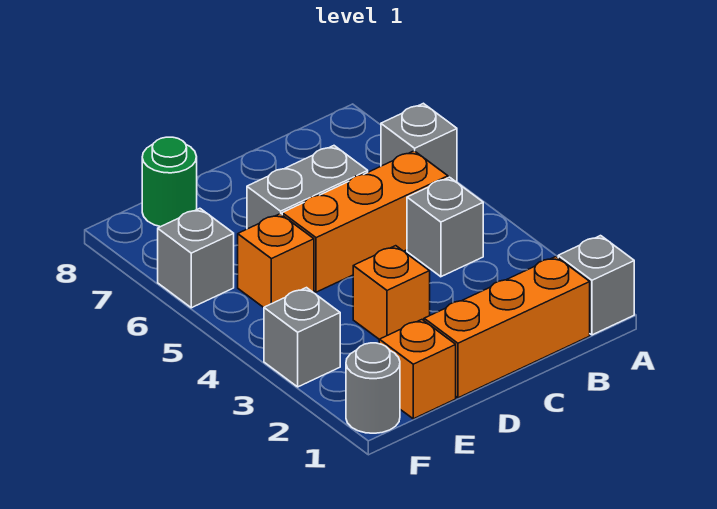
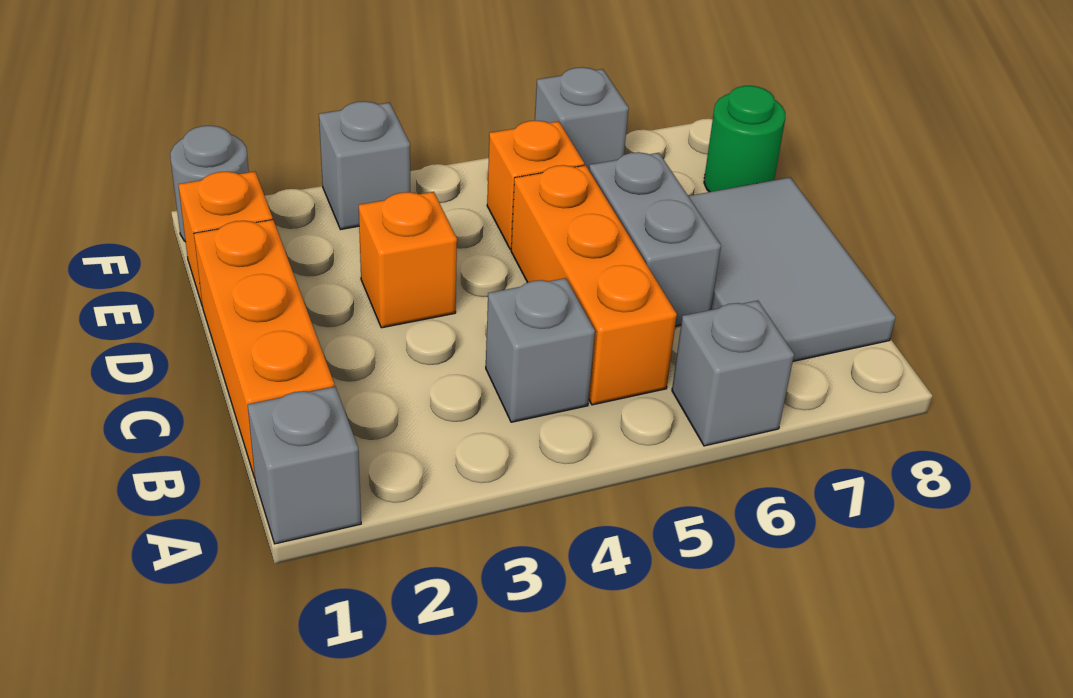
none -> grey tile B7:D8 level 1

